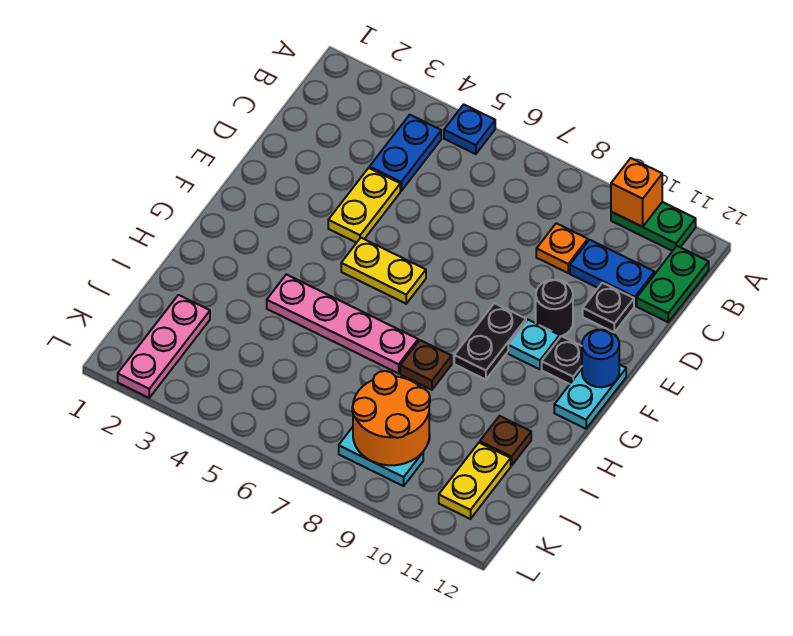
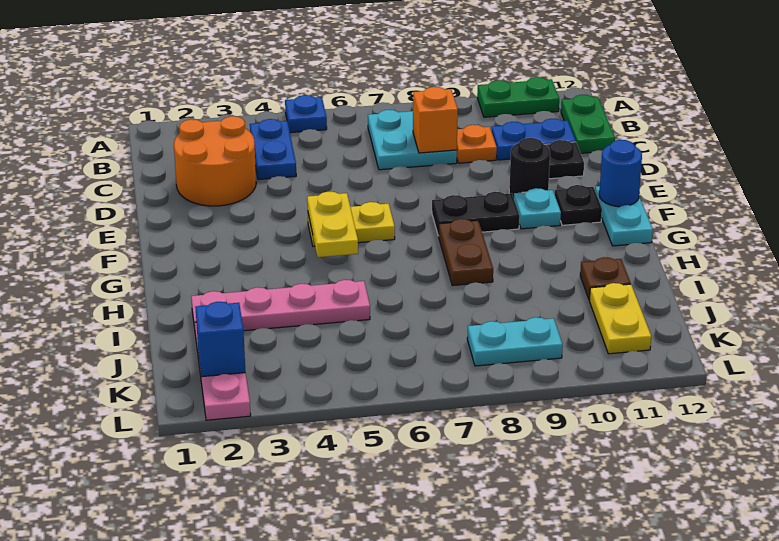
orange brick A10 level 2 -> orange brick C8 level 2
none -> cyan plate B7:C8 level 1
yellow plate D4:E4 level 1 -> yellow plate F5:G5 level 2
black plate F9:G9 level 1 -> black plate F8:F9 level 1
pink plate H4:H7 level 1 -> pink plate I2:I5 level 1
brown plate H8 level 1 -> brown plate G8:H8 level 1
orange round brick J8:K9 level 2 -> orange round brick C2:D3 level 1
none -> blue brick K2 level 2

